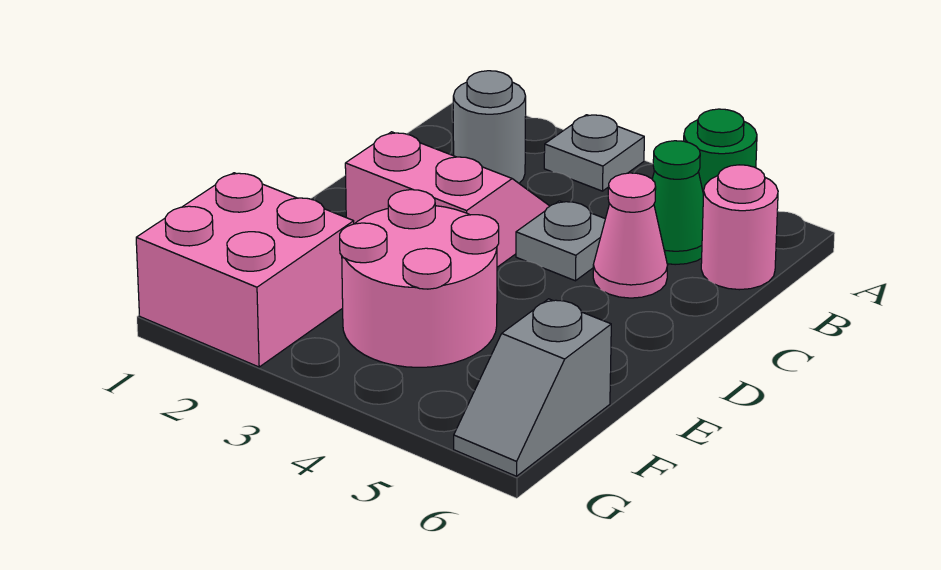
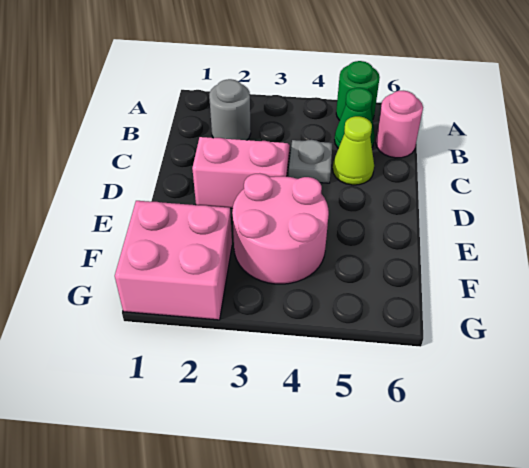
grey plate A3 level 1 -> none
pink cone C5 level 1 -> lime cone C5 level 1
grey slope F6:G6 level 1 top F -> none

